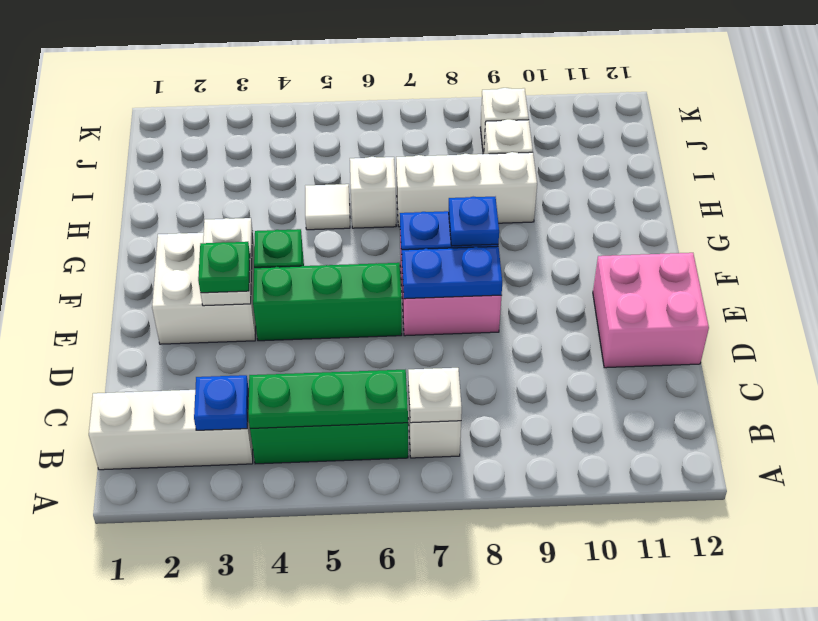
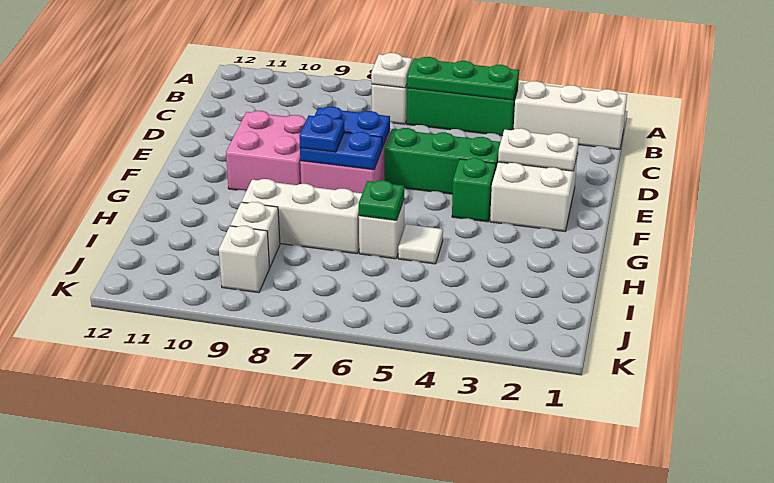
blue plate B3 level 2 -> none
pink brick D11:E12 level 1 -> pink brick E9:F10 level 1
white plate E3:F3 level 2 -> white plate E2:E3 level 2
green plate E3 level 3 -> green plate H6 level 2

